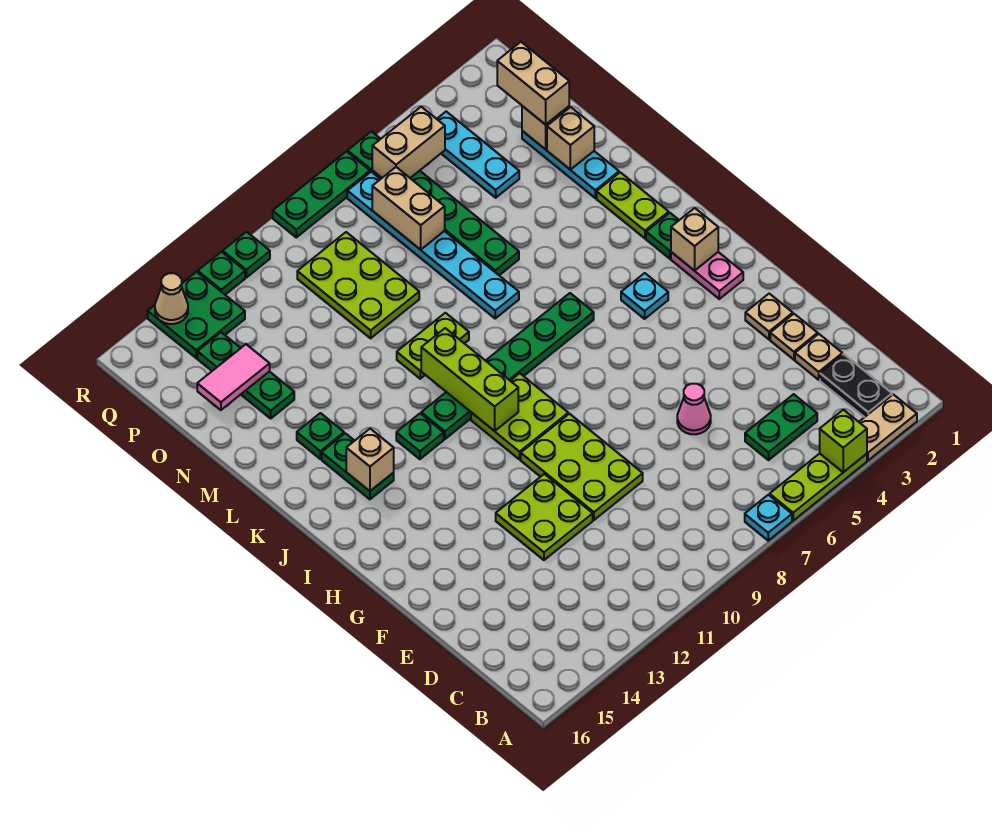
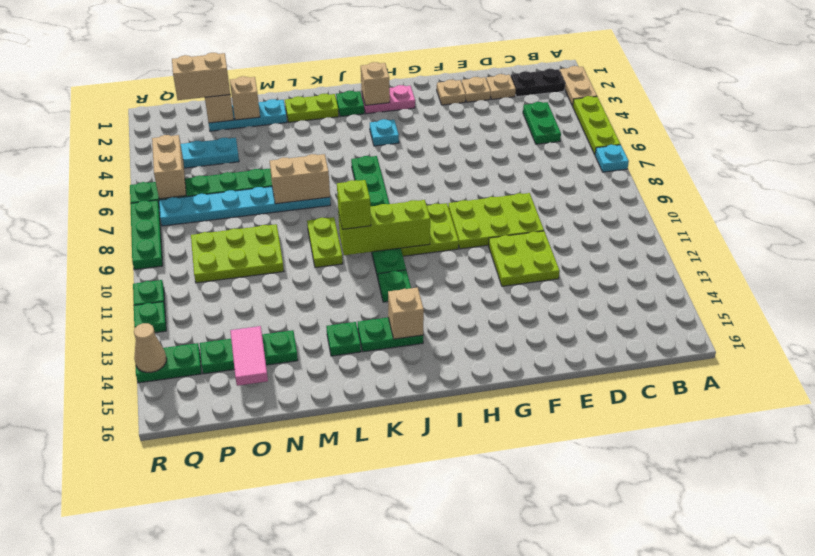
lime brick A4 level 2 -> lime brick K10 level 3
pink cone E6 level 1 -> none
tan brick O7:P7 level 2 -> tan brick L7:M7 level 2
green plate Q13:R14 level 1 -> green plate Q14:R14 level 1

